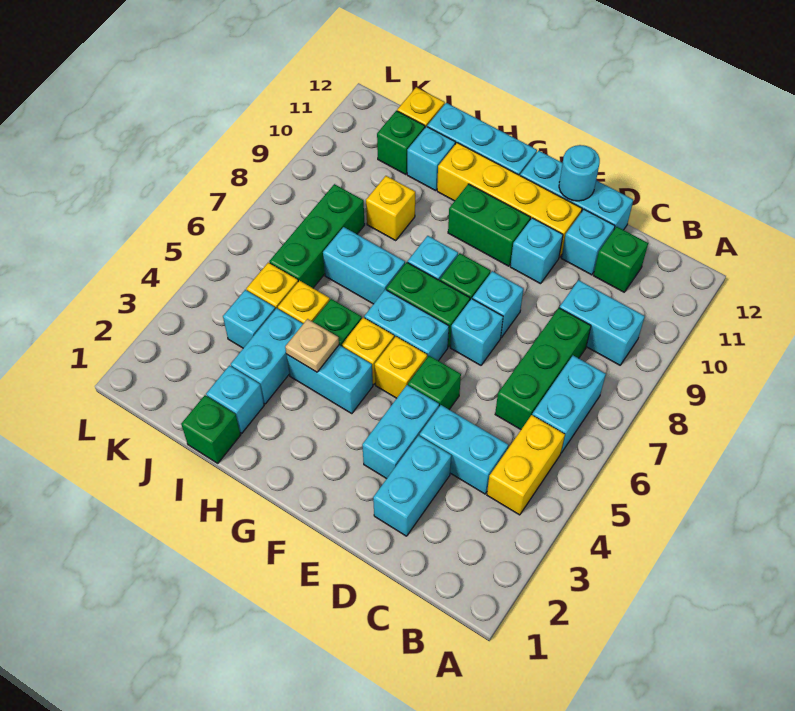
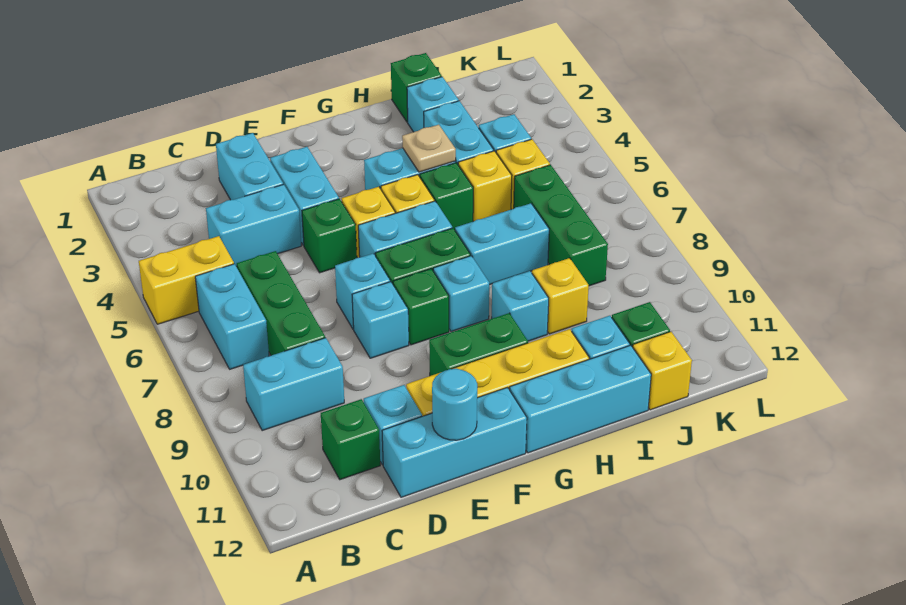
yellow brick B4:B5 level 1 -> yellow brick A5:B5 level 1
cyan brick E10 level 1 -> cyan brick H9 level 1

